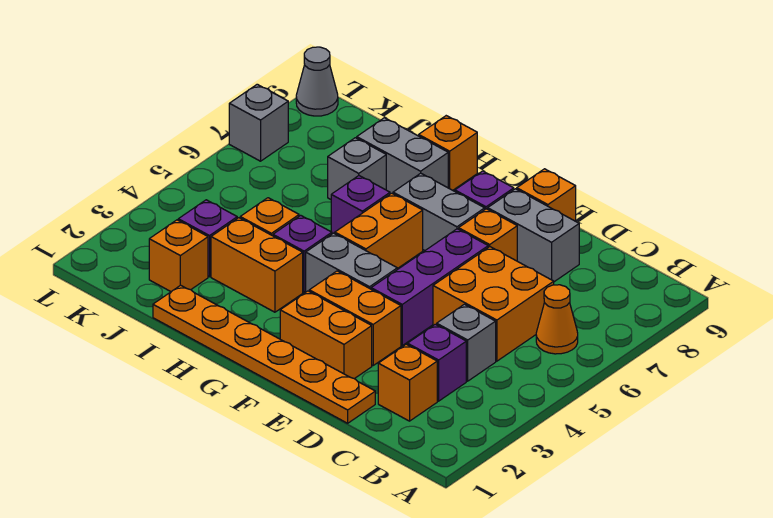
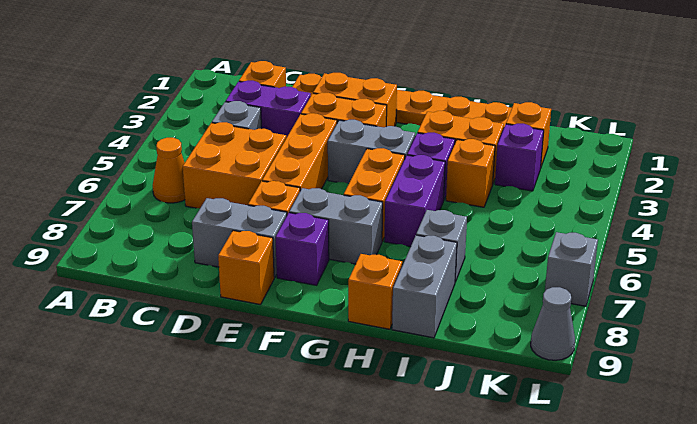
purple brick C3 level 1 -> purple brick C3:D3 level 1
purple brick E4:E6 level 1 -> orange brick E4:E6 level 1
purple brick H6 level 1 -> purple brick H5:H6 level 1
grey brick H8:I8 level 1 -> grey brick I8:I9 level 1

